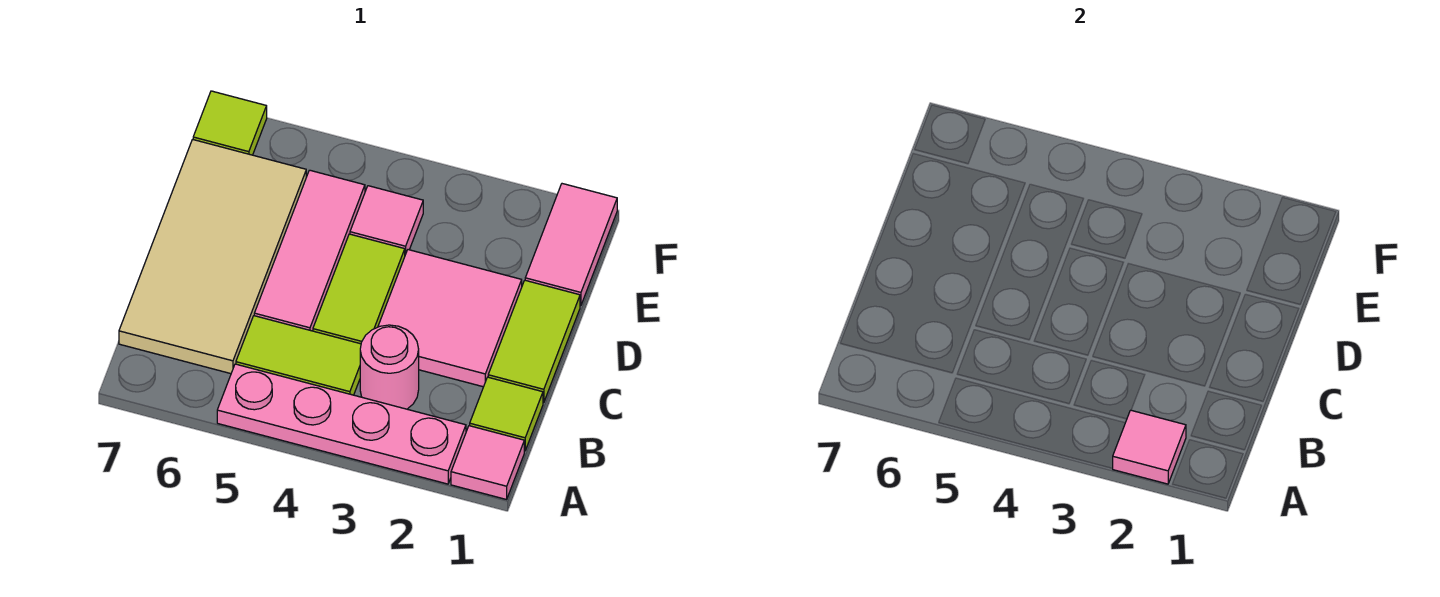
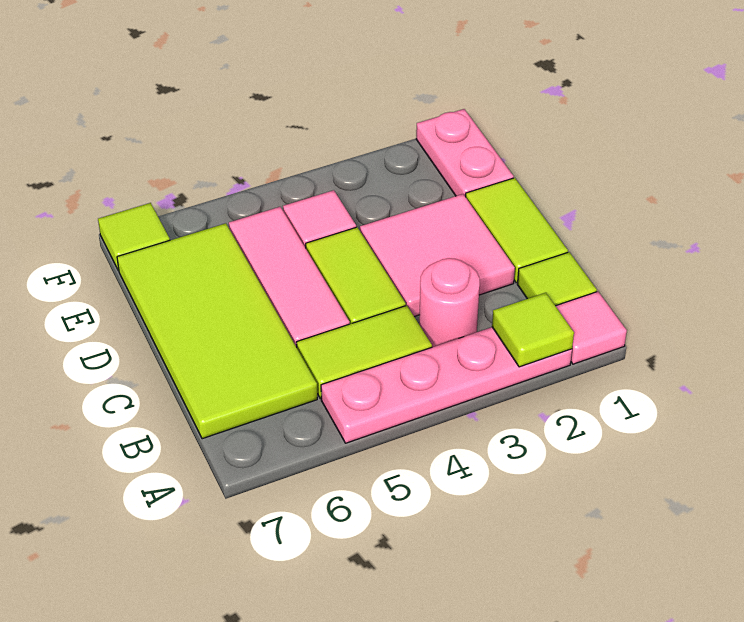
pink tile A2 level 2 -> lime tile A2 level 2
tan tile B6:E7 level 1 -> lime tile B6:E7 level 1
pink tile E1:F1 level 1 -> pink plate E1:F1 level 1

